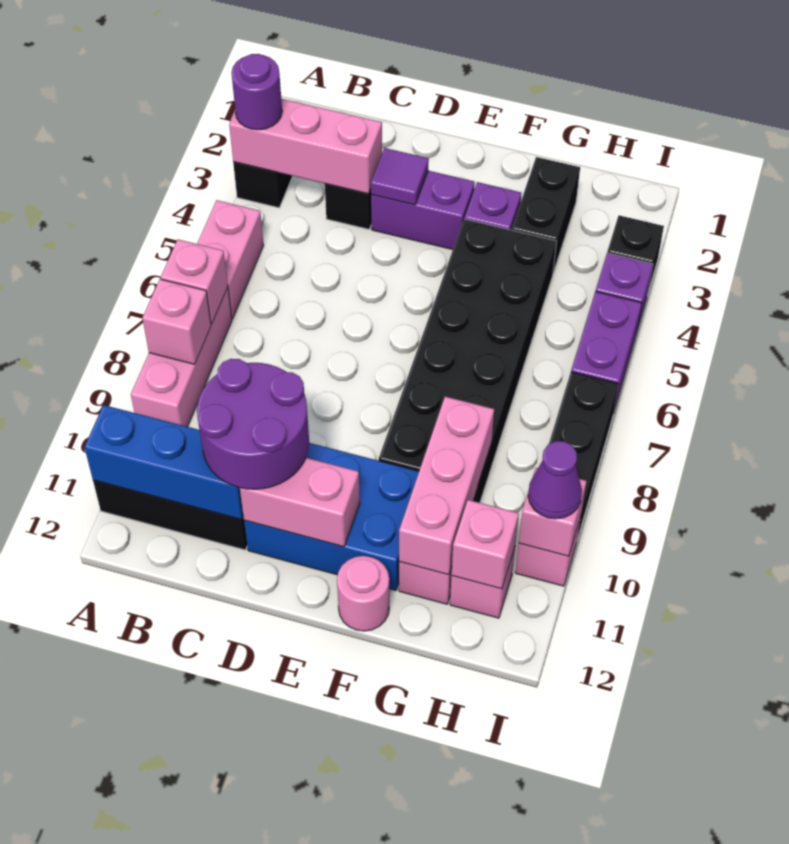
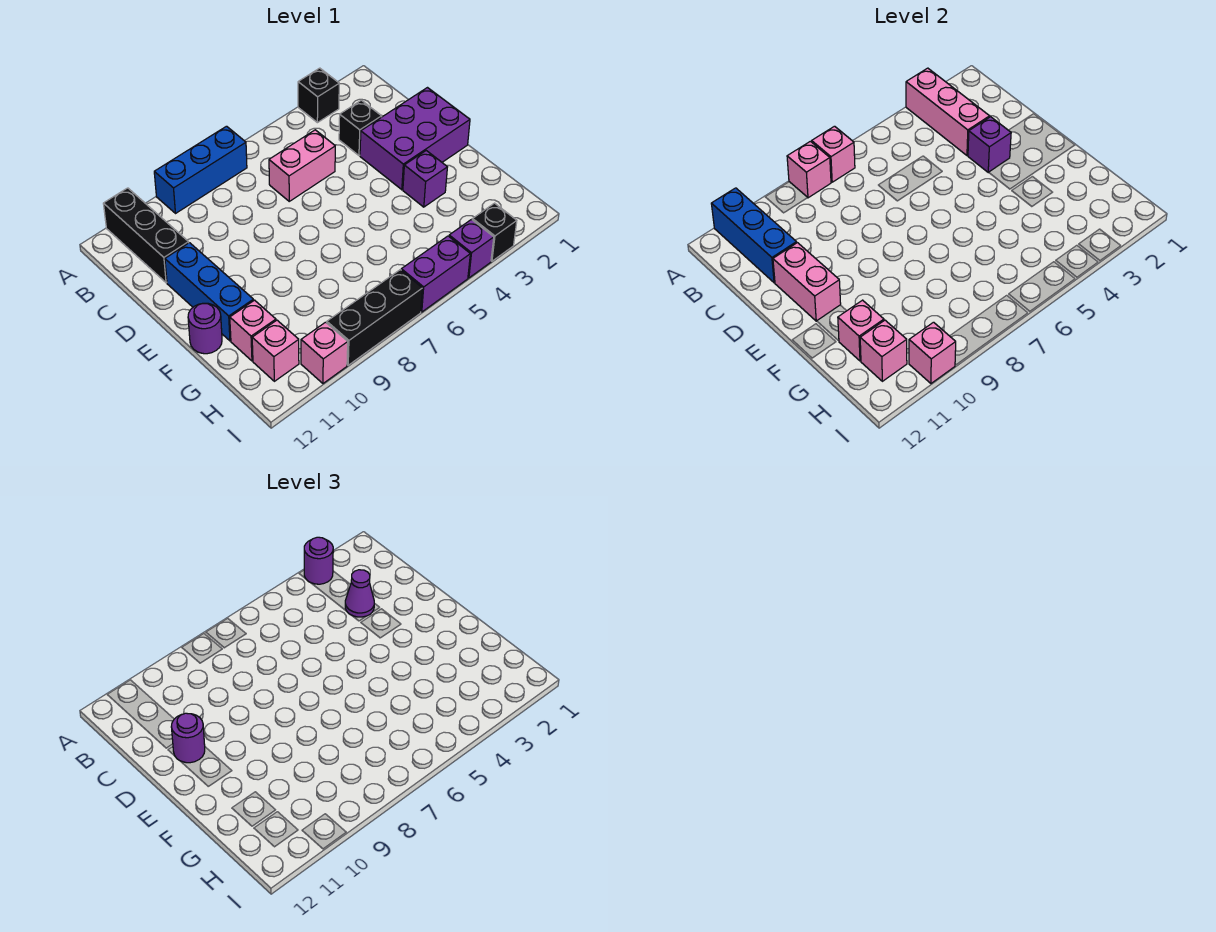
pink brick A5:A6 level 1 -> pink brick C5:C6 level 1
pink brick A7:A9 level 1 -> blue brick A7:A9 level 1
purple round brick C10:D11 level 3 -> purple round brick D11 level 3
purple brick D3:E3 level 1 -> purple brick D1:E3 level 1
purple tile D3 level 2 -> purple brick D3 level 2
blue brick D10:F11 level 1 -> blue brick D11:F11 level 1
black brick F4:G9 level 1 -> none
pink round brick F12 level 1 -> purple round brick F12 level 1
black brick G2:G3 level 1 -> none
pink brick G9:G11 level 2 -> pink brick G11 level 2
purple cone I10 level 3 -> purple cone C3 level 3

